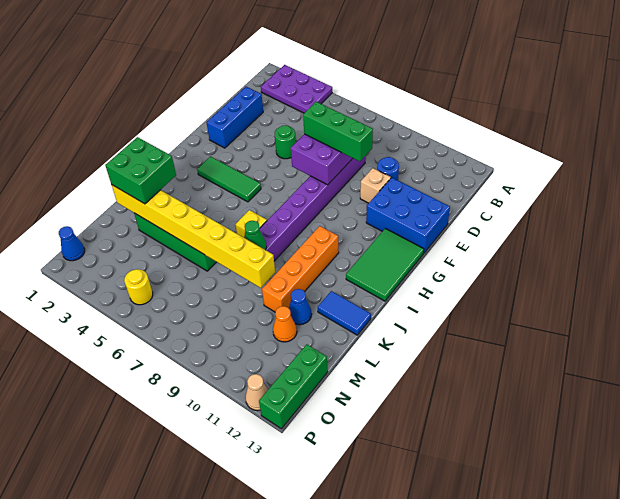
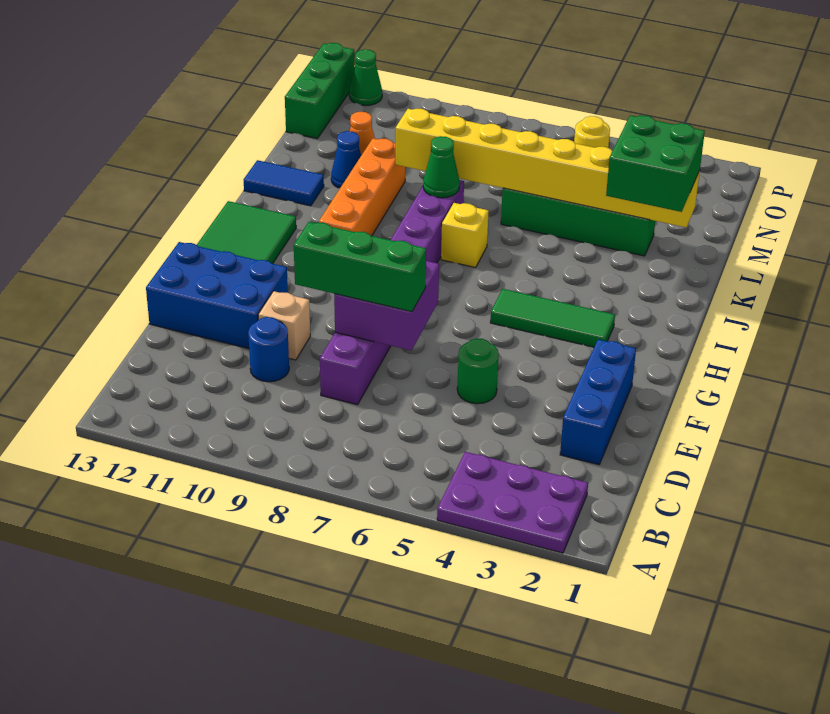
blue cone O1 level 1 -> none
tan cone P12 level 1 -> green cone P12 level 1

